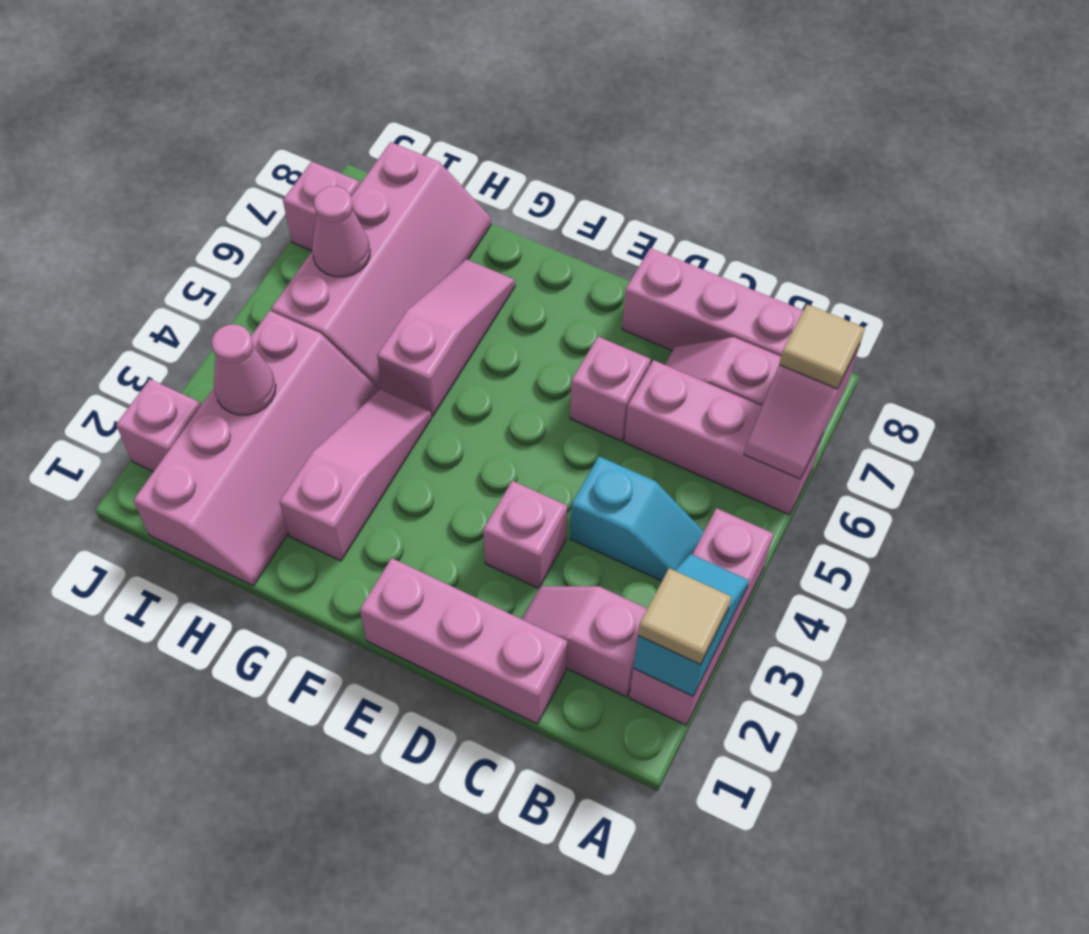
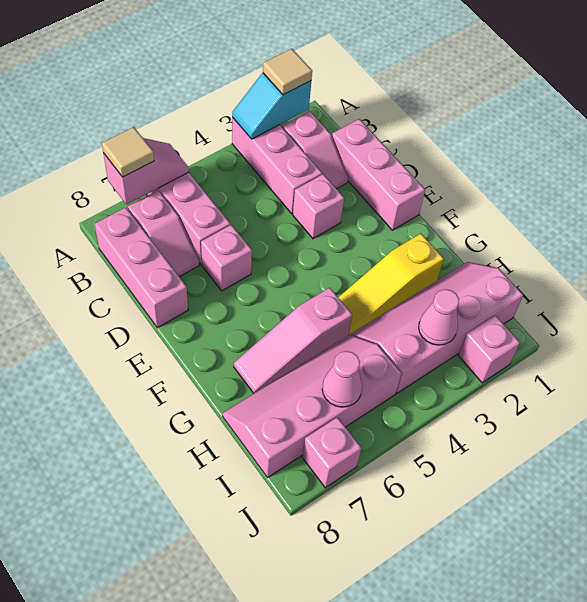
pink brick A2:A4 level 1 -> pink brick A3:C3 level 1
cyan slope B4:C4 level 1 top C -> none
pink slope G2:G4 level 1 top 2 -> yellow slope G2:G4 level 1 top 2

